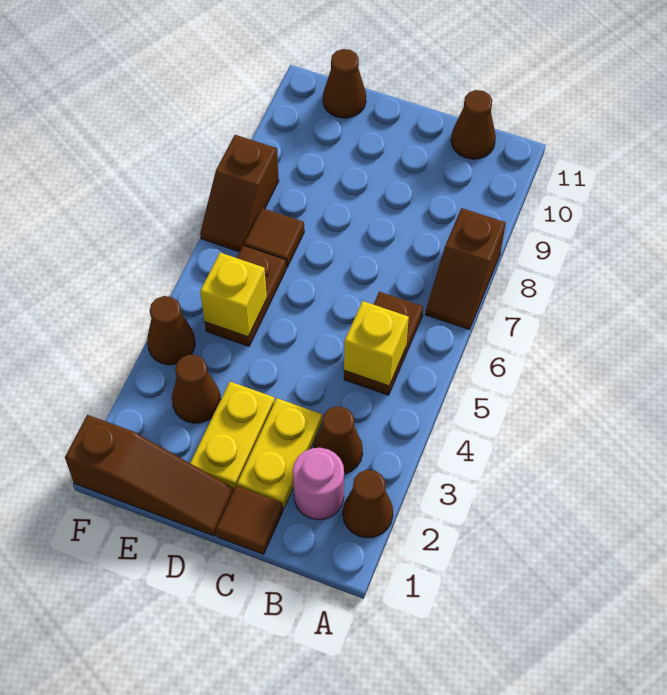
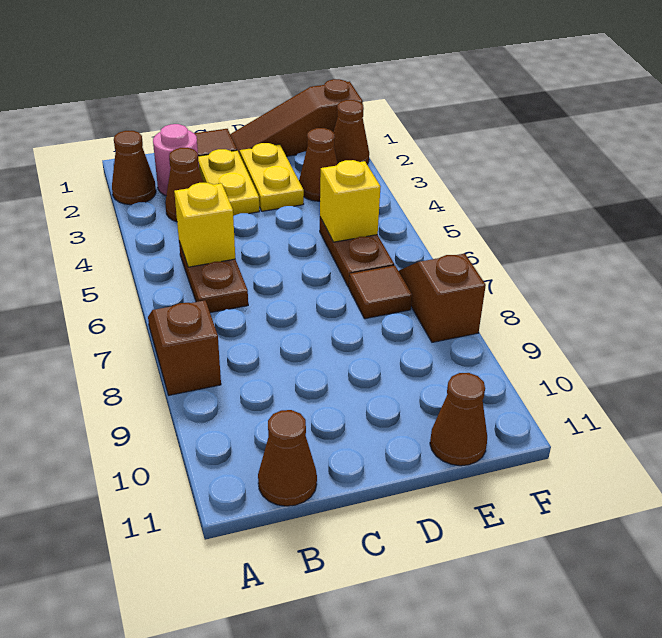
brown cone F4 level 1 -> brown cone F2 level 1

